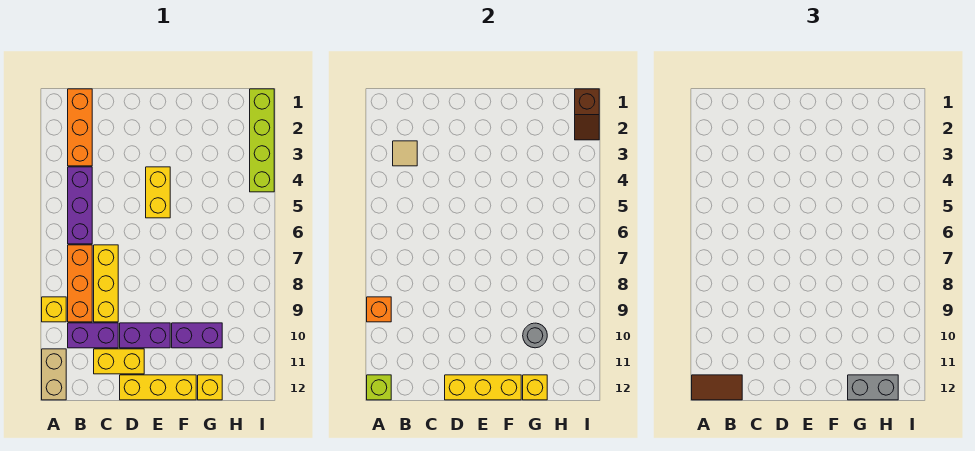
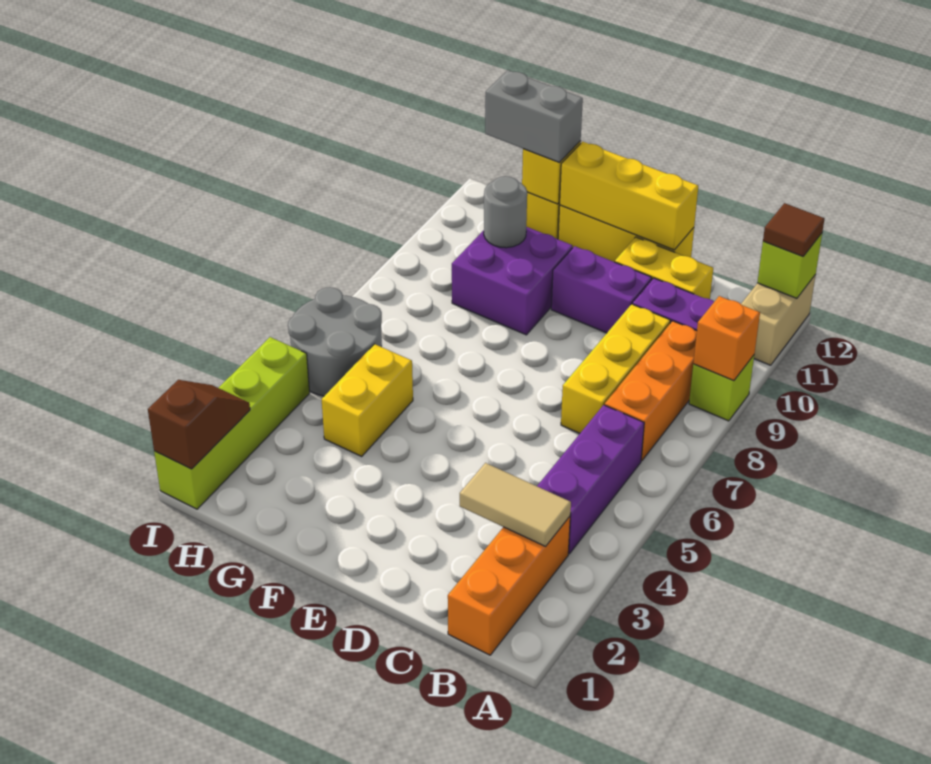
yellow brick A9 level 1 -> lime brick A9 level 1
brown tile A12:B12 level 3 -> brown tile A12 level 3
tan tile B3 level 2 -> tan tile B3:C3 level 2
yellow brick E4:E5 level 1 -> yellow brick G4:G5 level 1
purple brick F10:G10 level 1 -> purple brick F9:G10 level 1
none -> grey round brick H5:I6 level 1

